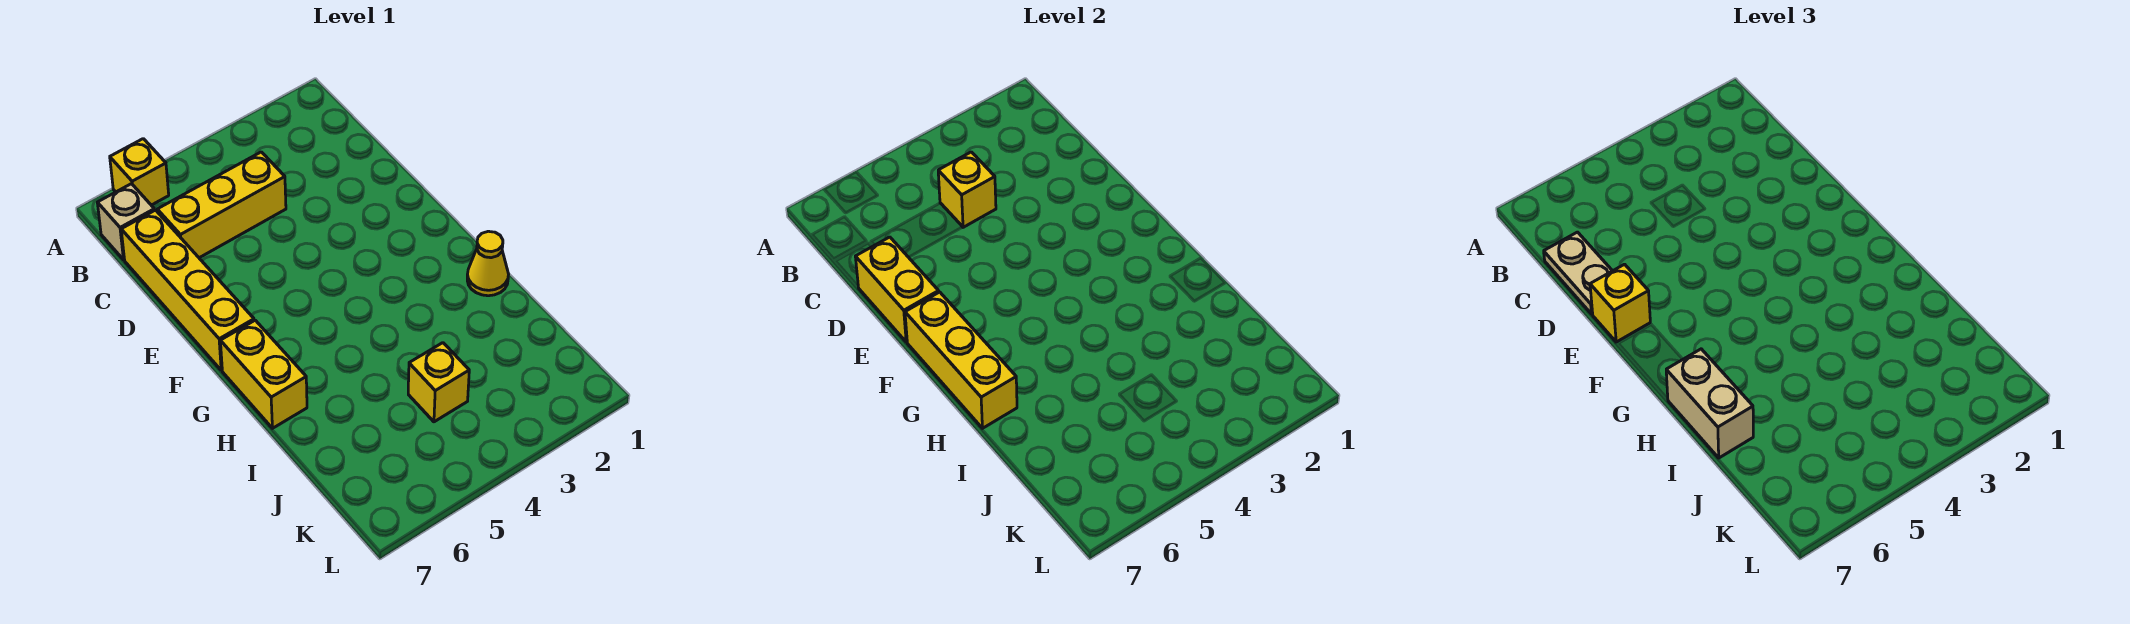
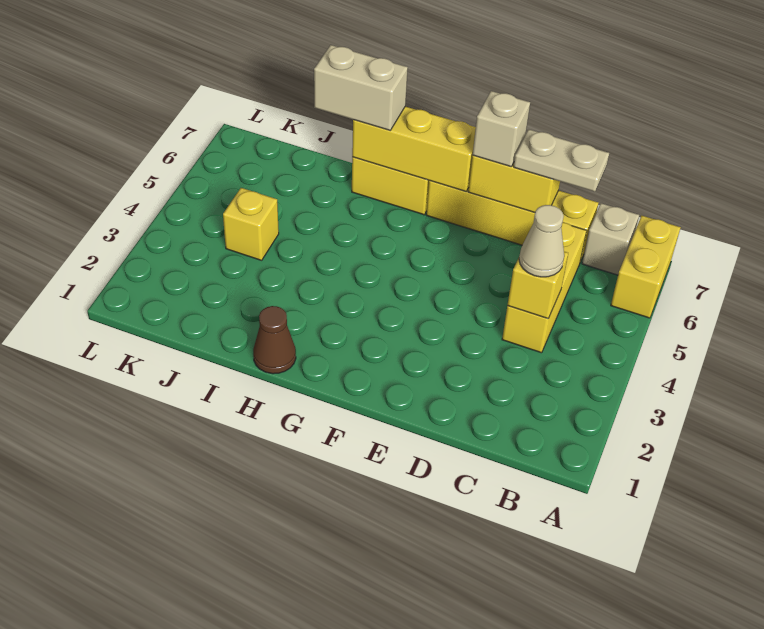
yellow brick A6 level 1 -> yellow brick A6:A7 level 1
none -> tan cone C4 level 3
yellow brick E7 level 3 -> tan brick E7 level 3
yellow cone H1 level 1 -> brown cone H1 level 1

